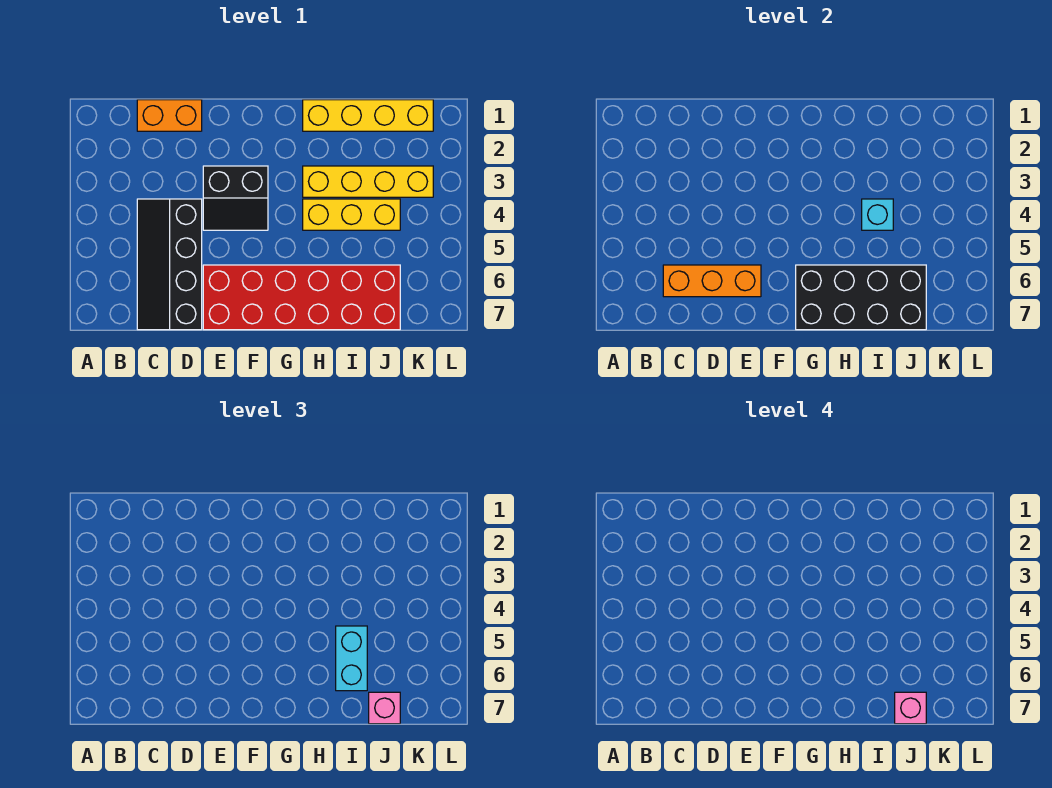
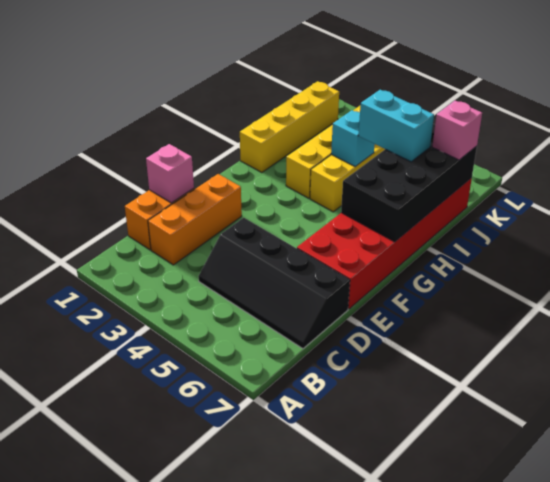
orange brick C6:E6 level 2 -> orange brick C2:E2 level 1
black slope E3:F4 level 1 top 3 -> none
pink brick J7 level 4 -> pink brick D1 level 2

